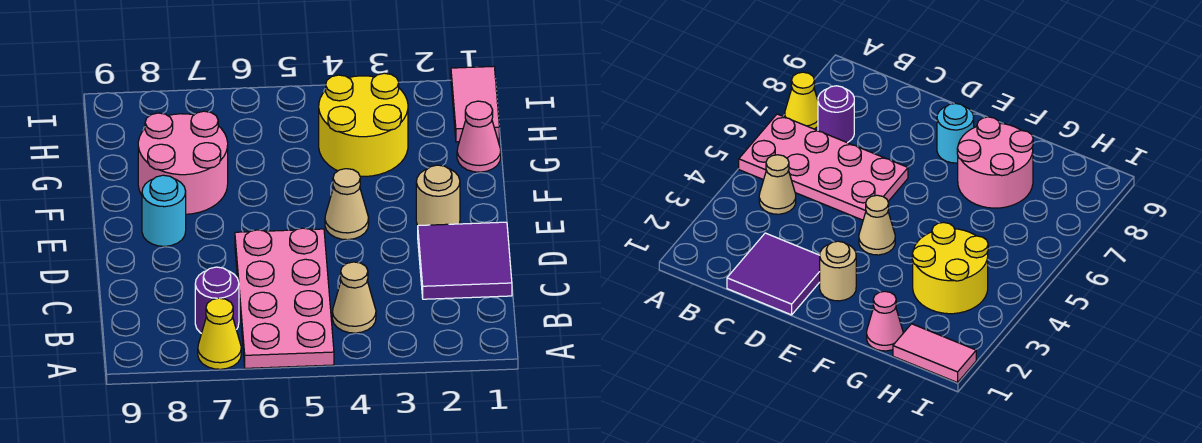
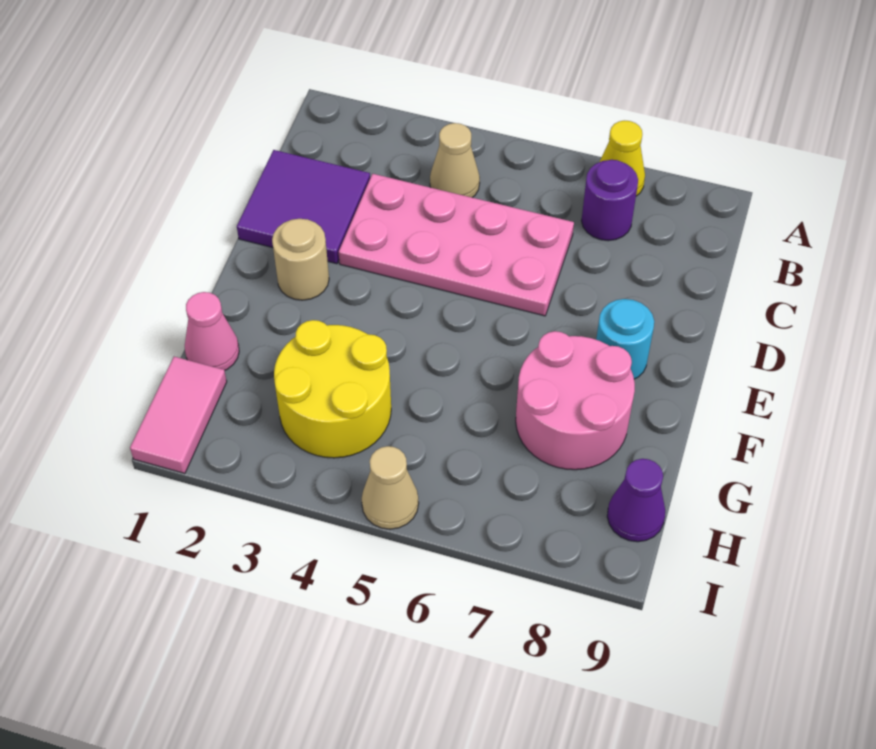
pink plate A5:D6 level 1 -> pink plate C3:D6 level 1
tan cone E4 level 1 -> tan cone I5 level 1
none -> purple cone H9 level 1

